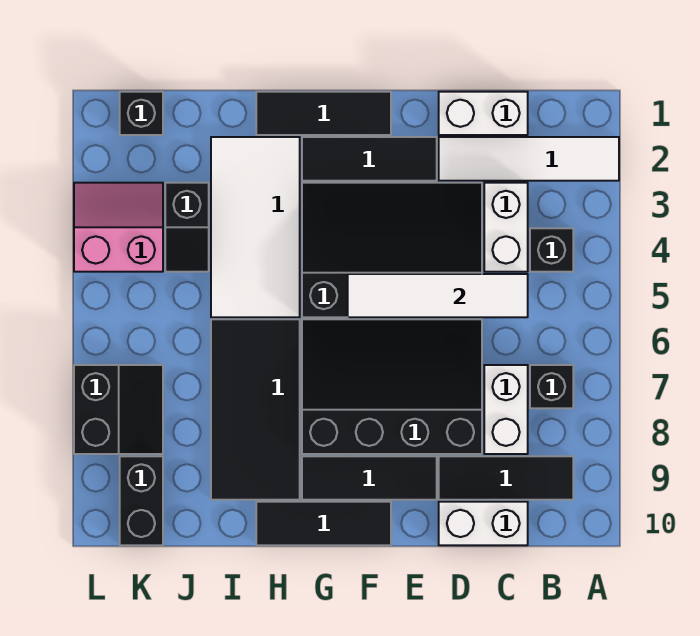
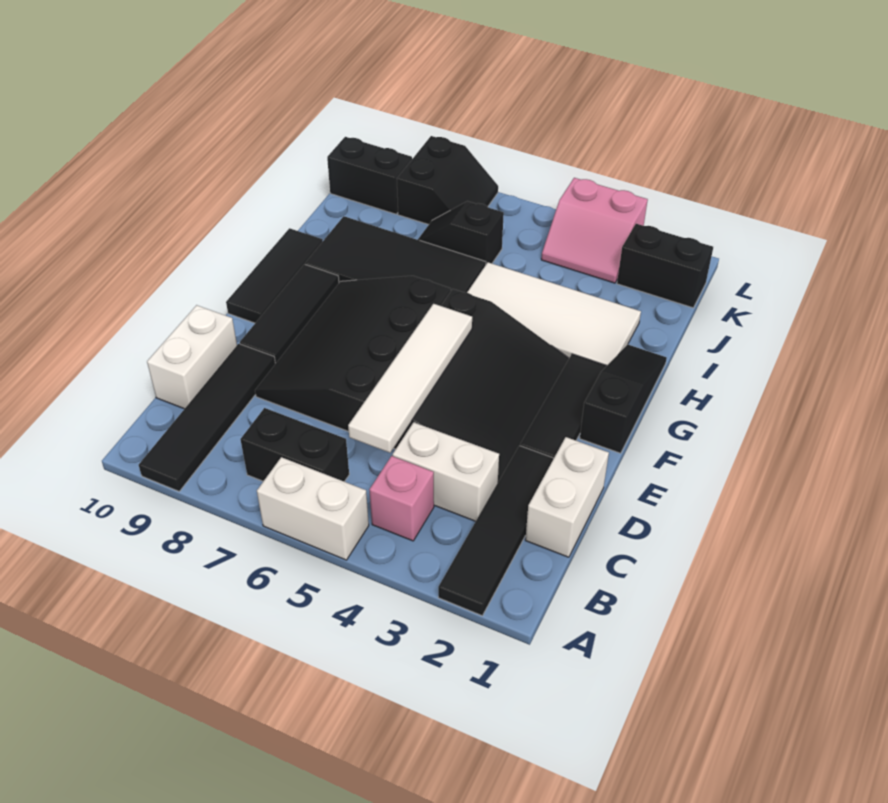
white tile A2:D2 level 1 -> black tile A2:D2 level 1
black brick B4 level 1 -> pink brick B4 level 1
black brick B7 level 1 -> black brick B6:B7 level 1
black tile B9:D9 level 1 -> black tile A9:D9 level 1
white brick C7:C8 level 1 -> white brick A5:A6 level 1
black slope D6:G8 level 1 top 8 -> black slope D6:G8 level 1 top 6
black tile F1:H1 level 1 -> black slope F1:H1 level 1 top F
black slope J3:J4 level 1 top 3 -> black slope J6:J7 level 1 top 6
black brick K1 level 1 -> black brick K1:K2 level 1
pink slope K3:L4 level 1 top 4 -> pink slope K3:L4 level 1 top L
black slope K7:L8 level 1 top L -> black slope K7:L8 level 1 top 8

